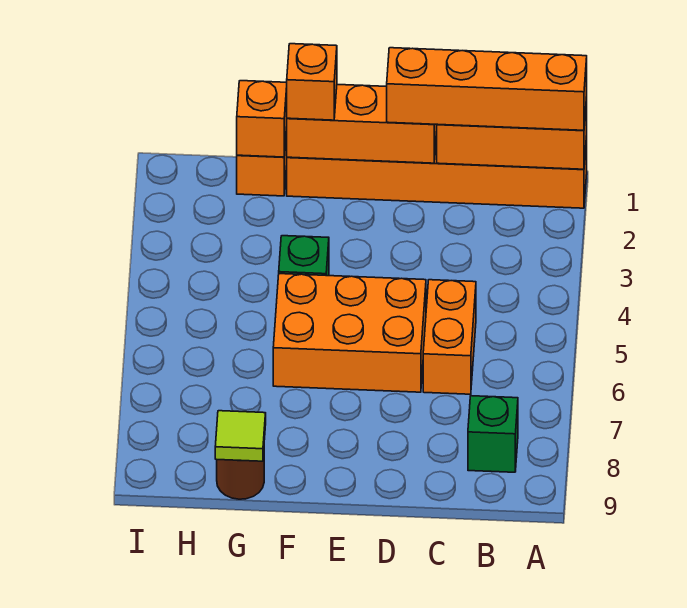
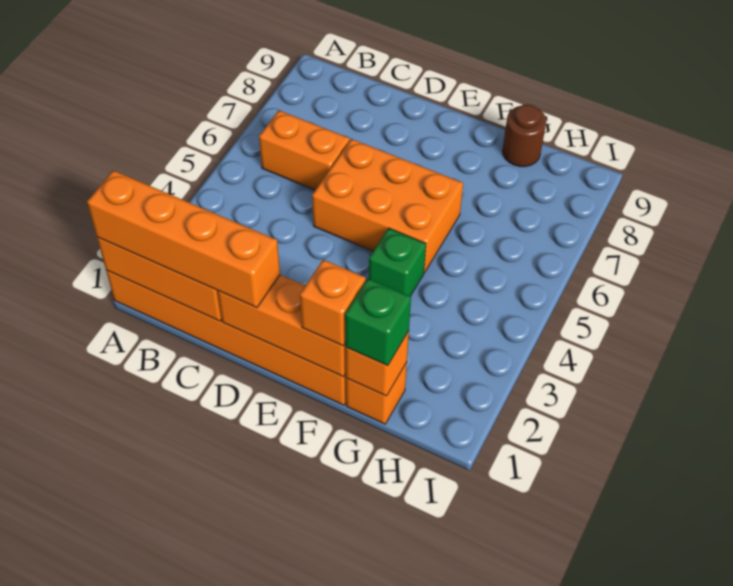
green brick B8 level 1 -> green brick G1 level 3
orange brick C5:C6 level 1 -> orange brick B6:C6 level 1
lime tile G9 level 2 -> none

